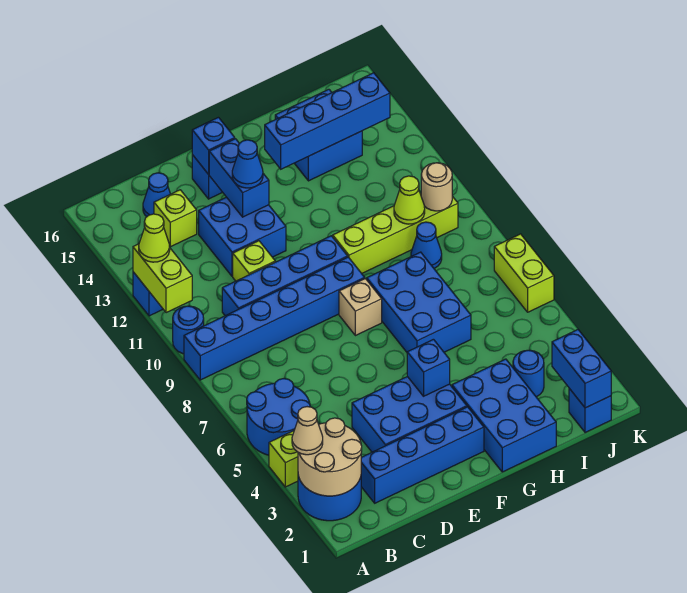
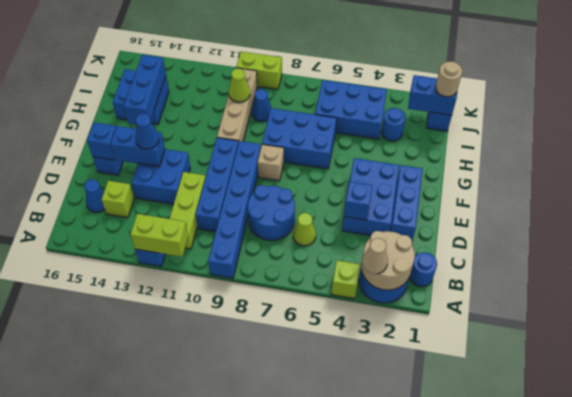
blue round brick A5:B6 level 1 -> blue round brick C7:D8 level 1
blue round brick A10 level 1 -> blue round brick B1 level 1
lime cone A12 level 3 -> lime cone C6 level 1
blue brick C2:F2 level 1 -> blue brick D2:F2 level 1
lime brick D11 level 1 -> lime brick B11:D11 level 1
blue brick F4 level 2 -> blue brick D4 level 2
blue brick G1:H3 level 1 -> blue brick I4:J6 level 1
lime brick G10:J10 level 1 -> tan brick G10:J10 level 1
blue brick G14:J14 level 2 -> blue brick G14:I14 level 2
tan round brick J10 level 2 -> tan round brick J1 level 3
lime brick K6:K7 level 1 -> lime brick K9:K10 level 1

